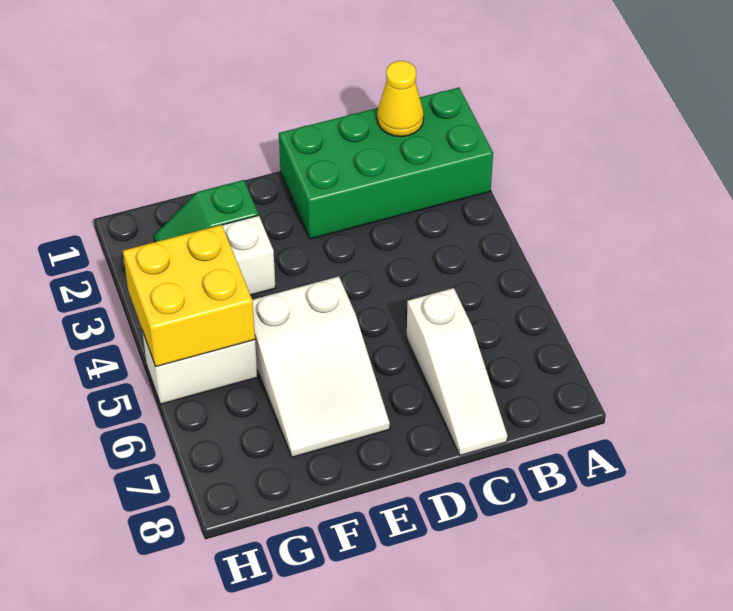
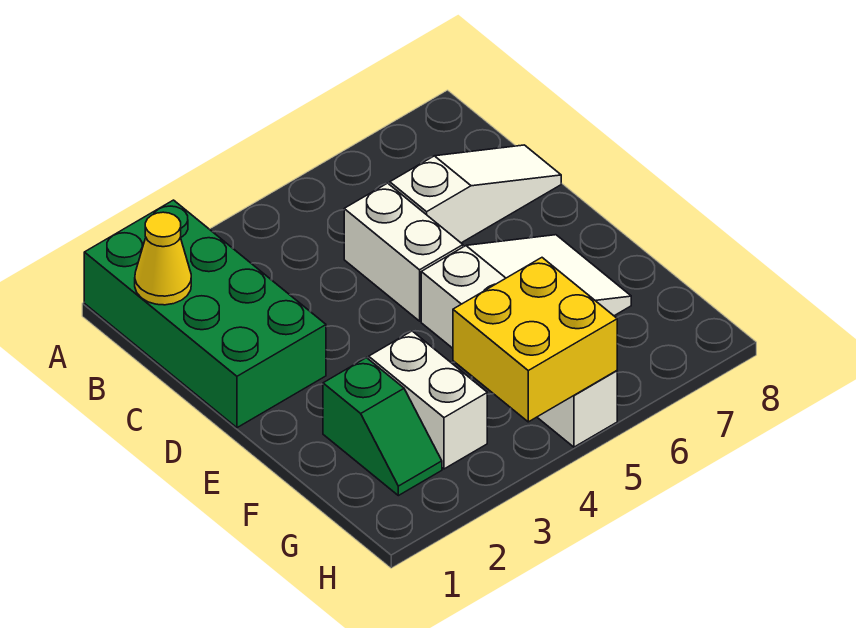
none -> white brick C5:D5 level 1

